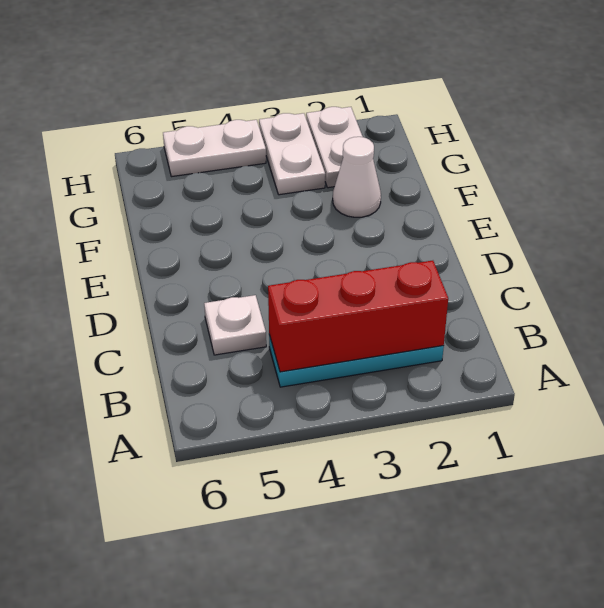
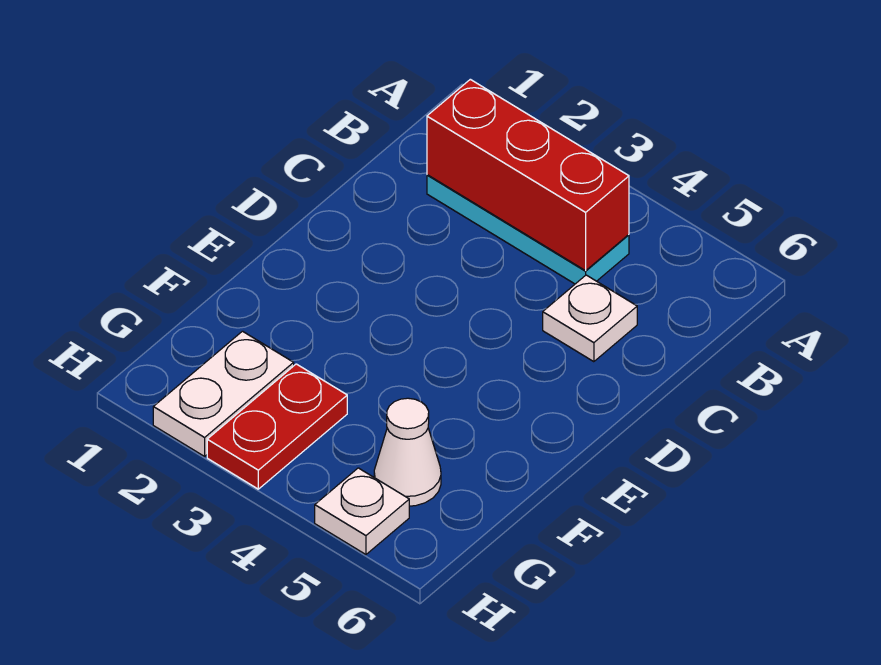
white cone F2 level 1 -> white cone G5 level 1
white plate G3:H3 level 1 -> red plate G3:H3 level 1
white plate H4:H5 level 1 -> white plate H5 level 1

